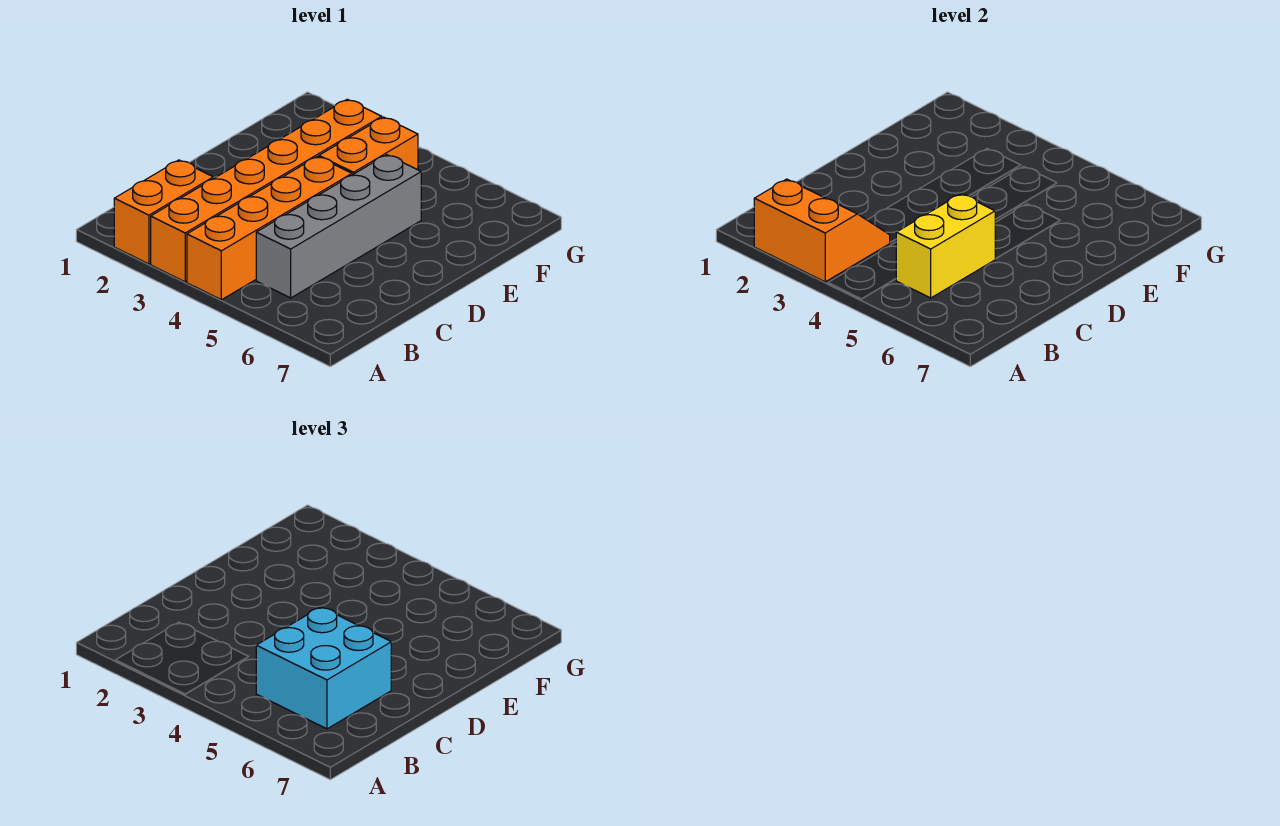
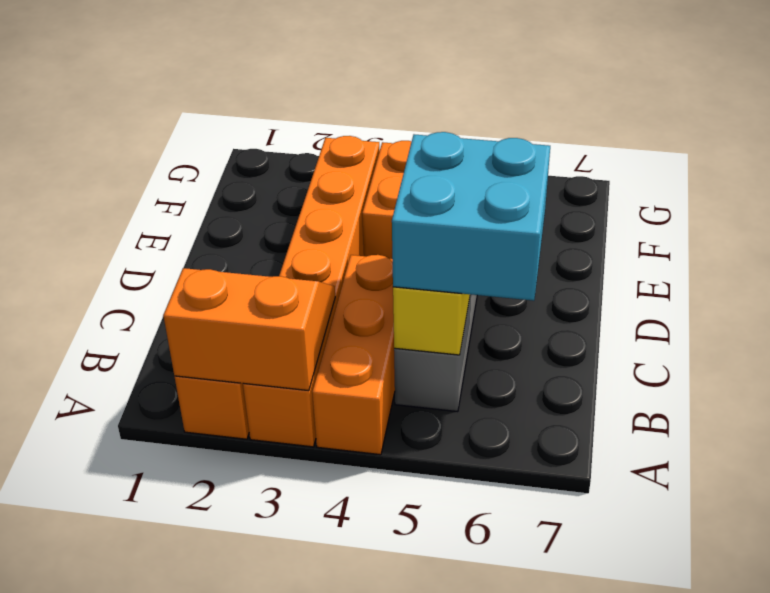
orange brick A4:D4 level 1 -> orange brick A4:C4 level 1

